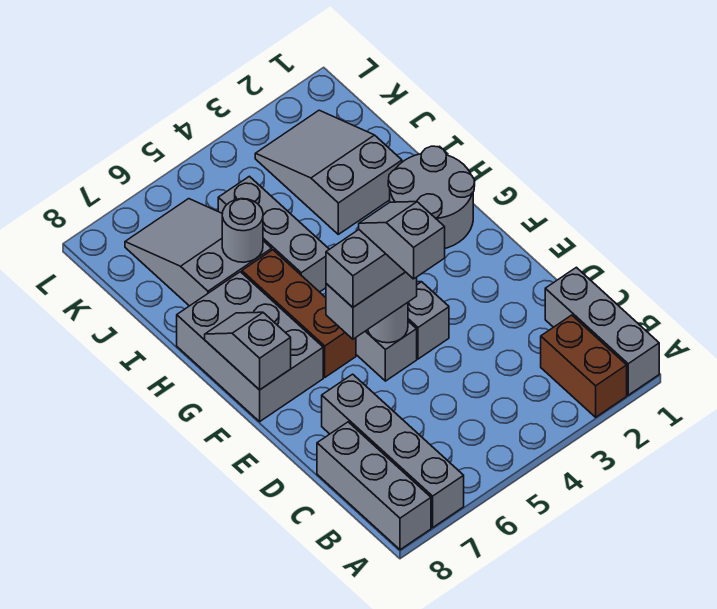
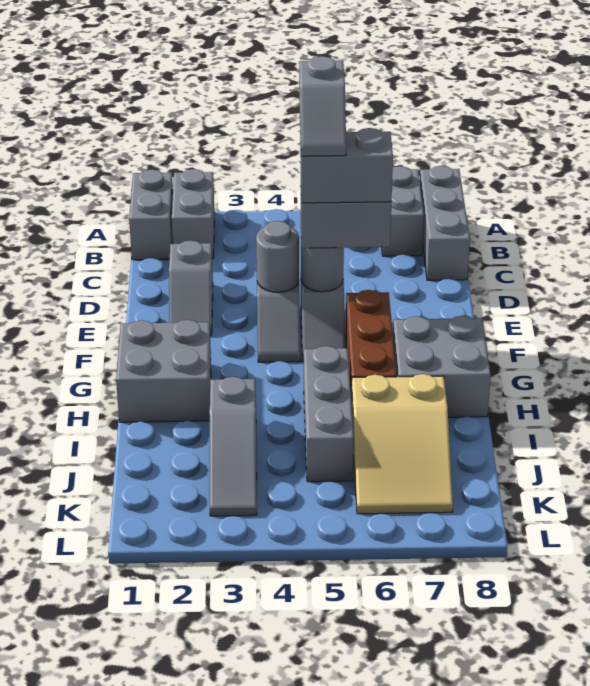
grey brick A1:C1 level 1 -> grey brick A1:B1 level 1
brown brick A2:B2 level 1 -> grey brick A2:B2 level 1
grey brick A7:D7 level 1 -> grey brick A7:B7 level 1
grey brick F7:H8 level 1 -> grey brick G7:H8 level 1
grey slope F8:G8 level 2 top F -> grey slope D2:E2 level 1 top D
grey round brick G1:H2 level 1 -> grey brick G1:H2 level 1
grey slope I2:K3 level 1 top I -> grey slope I3:K3 level 1 top I
grey slope I6:K7 level 1 top I -> tan slope I6:K7 level 1 top I
grey round brick I6 level 2 -> grey round brick E4 level 2

